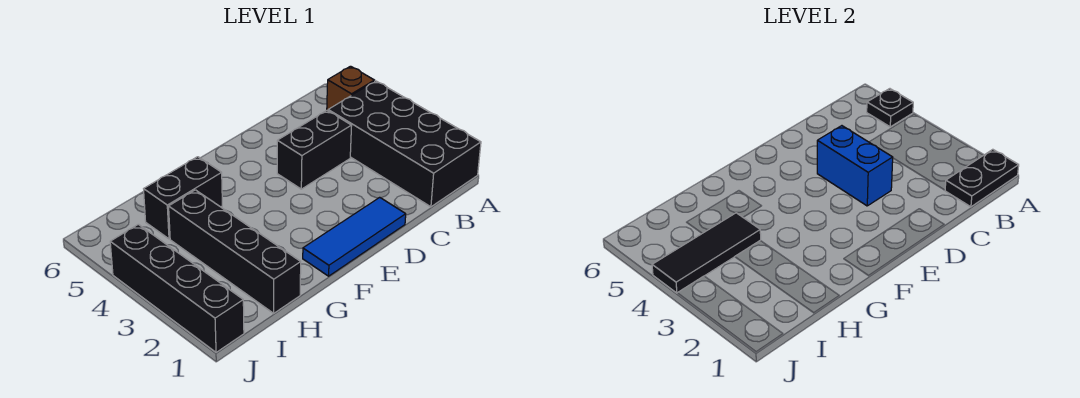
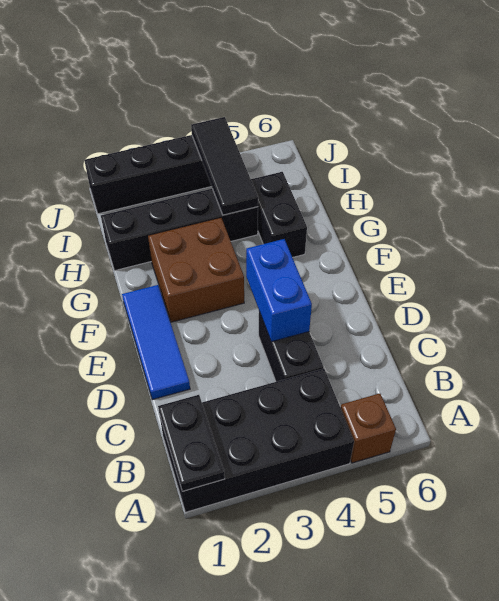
black plate A5 level 2 -> none
blue brick D3:D4 level 2 -> blue brick D4:E4 level 2
none -> brown brick F2:G3 level 1

